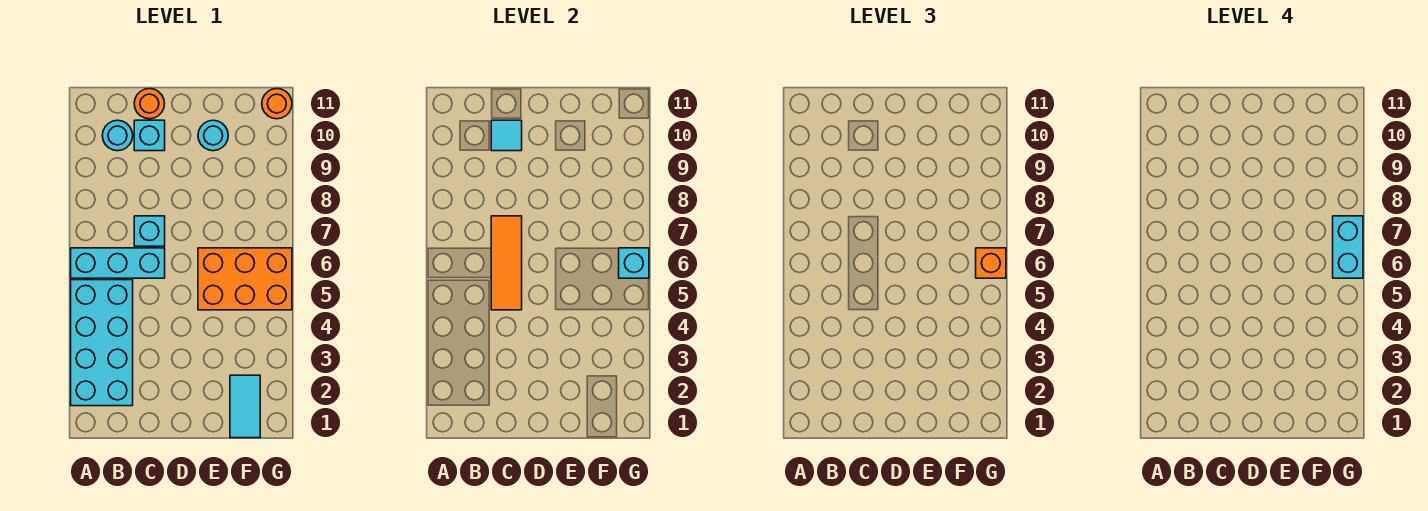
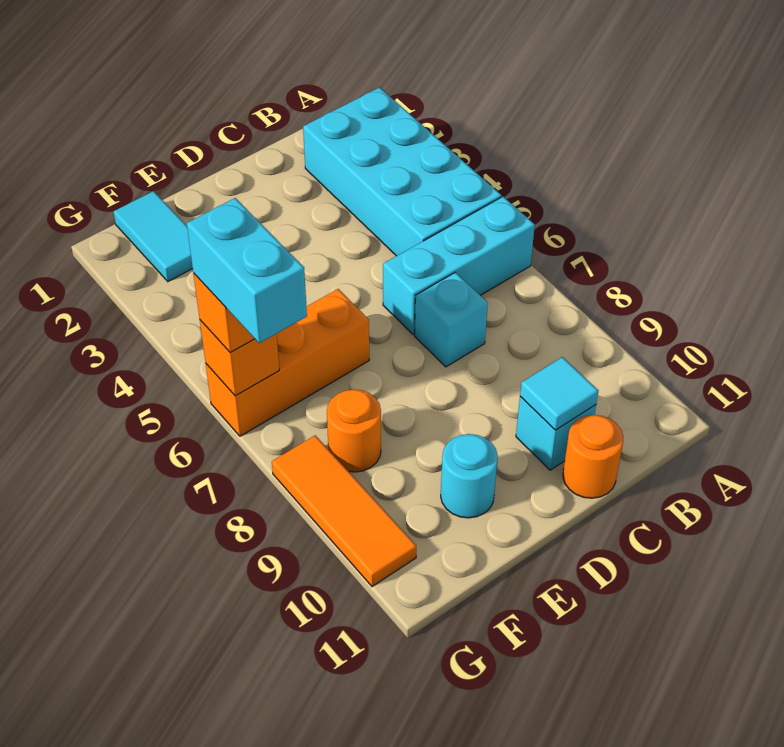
cyan round brick B10 level 1 -> none
orange tile C5:C7 level 2 -> orange tile G8:G10 level 1
orange brick E5:G6 level 1 -> orange brick E6:G6 level 1
cyan brick G6 level 2 -> orange brick G6 level 2
orange round brick G11 level 1 -> orange round brick F8 level 1

